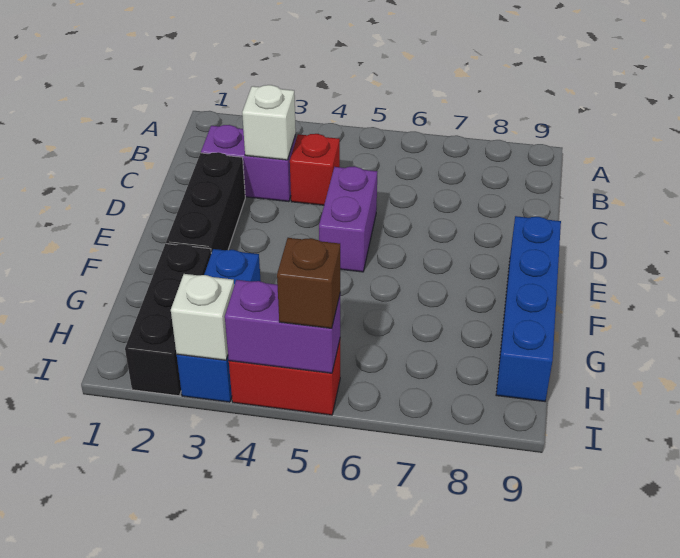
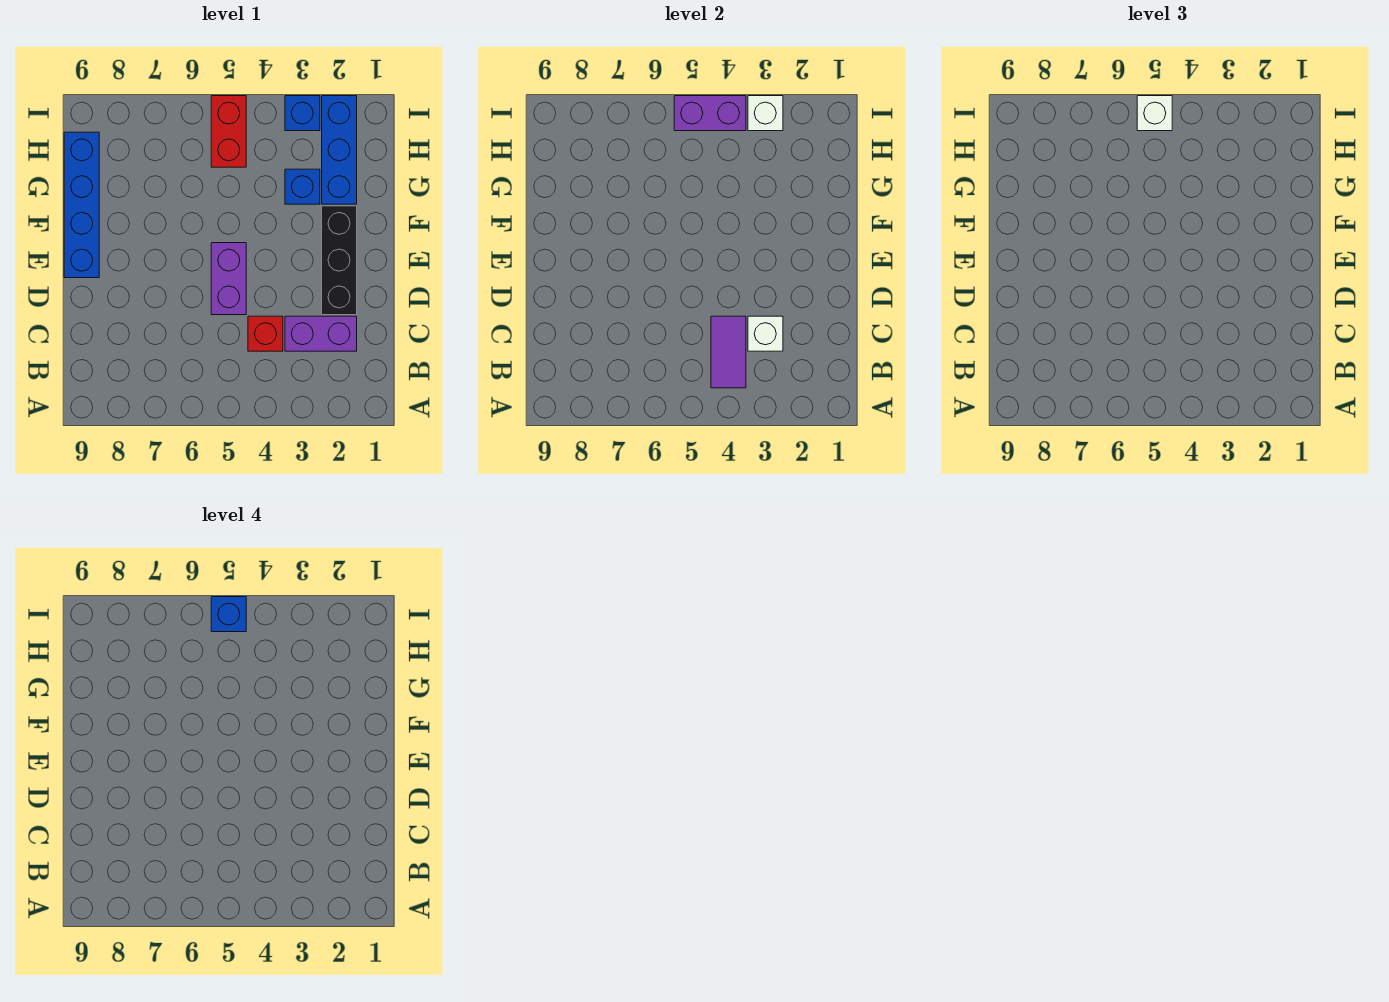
none -> purple tile B4:C4 level 2
black brick G2:I2 level 1 -> blue brick G2:I2 level 1
red brick I4:I5 level 1 -> red brick H5:I5 level 1
brown brick I5 level 3 -> white brick I5 level 3
none -> blue brick I5 level 4

